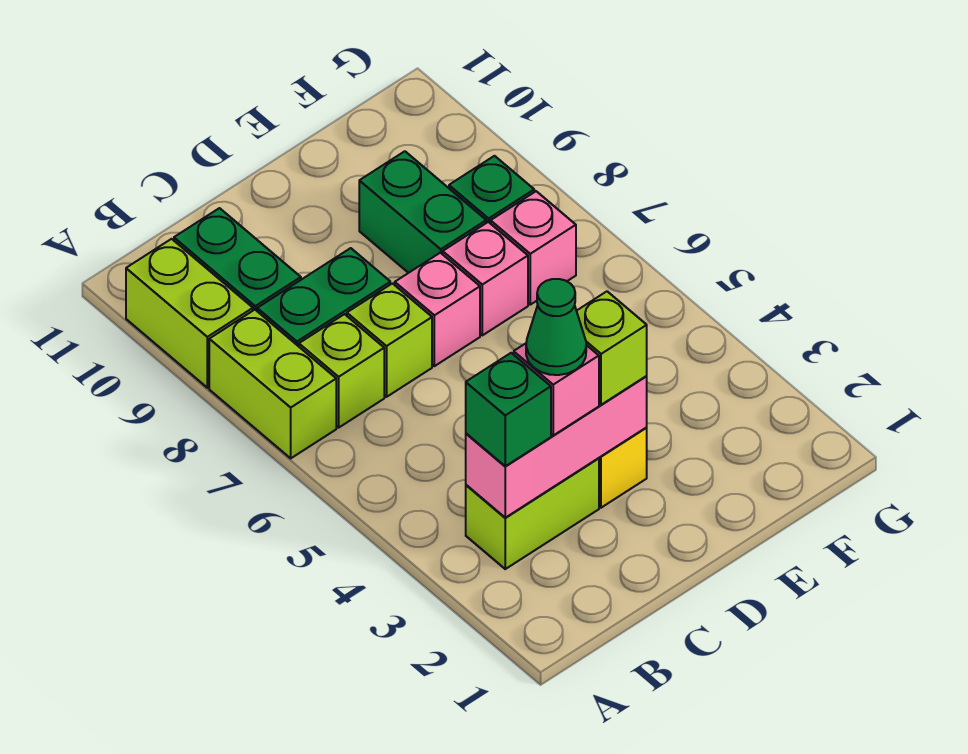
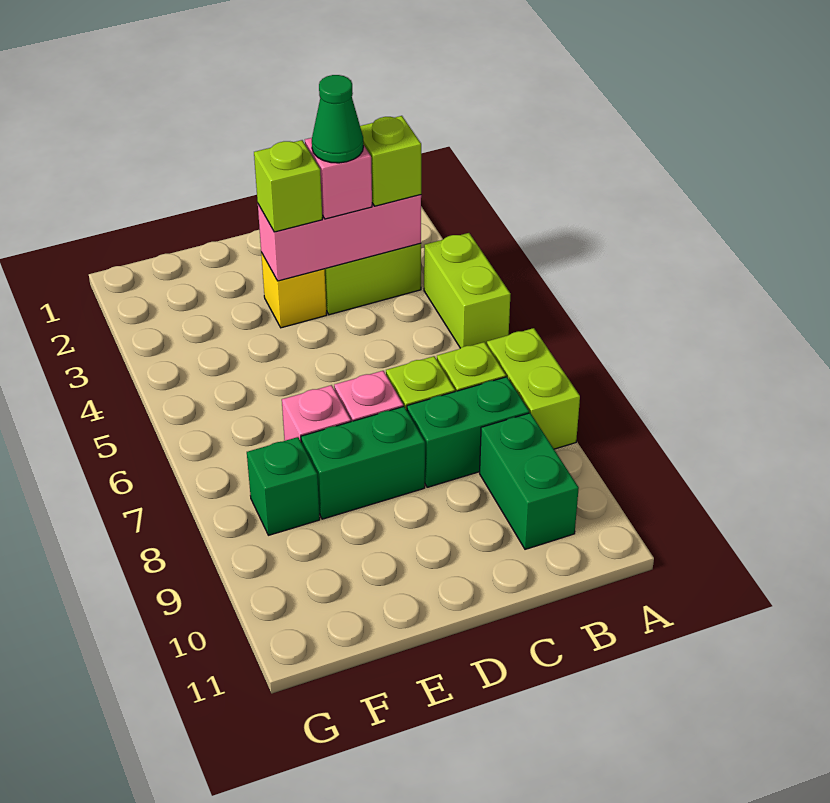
lime brick A9:A10 level 1 -> lime brick A4:A5 level 1
green brick B3 level 3 -> lime brick B3 level 3
green brick E8:E9 level 1 -> green brick D8:E8 level 1
pink brick F7 level 1 -> none

